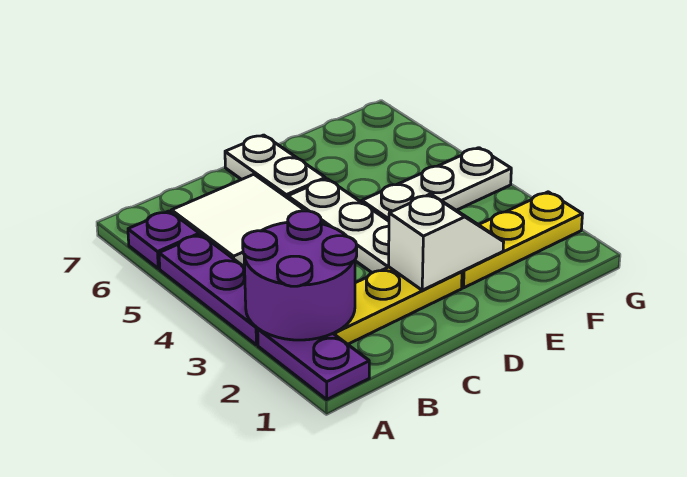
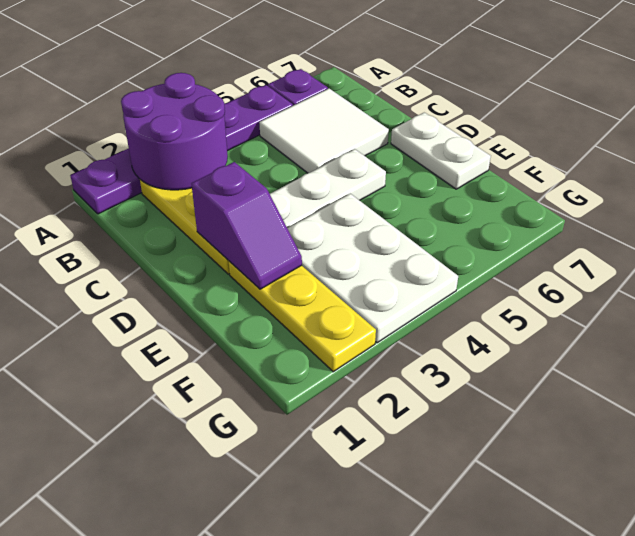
white slope D2:E2 level 2 top D -> purple slope D2:E2 level 2 top D
white plate D6:D7 level 1 -> white plate D7:E7 level 1
white plate E4:G4 level 1 -> white plate E3:G4 level 1

